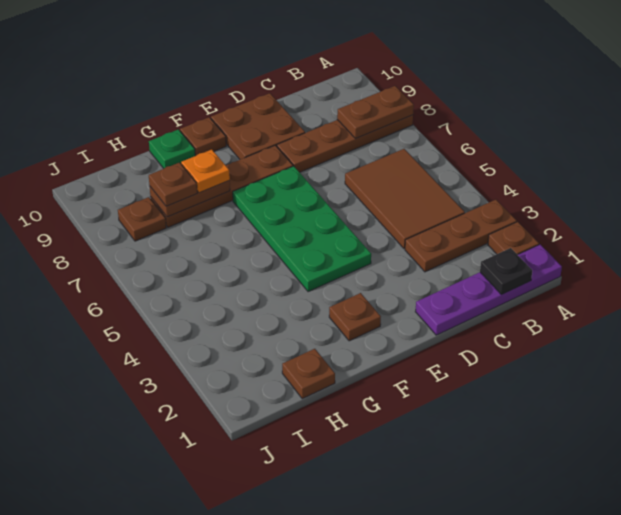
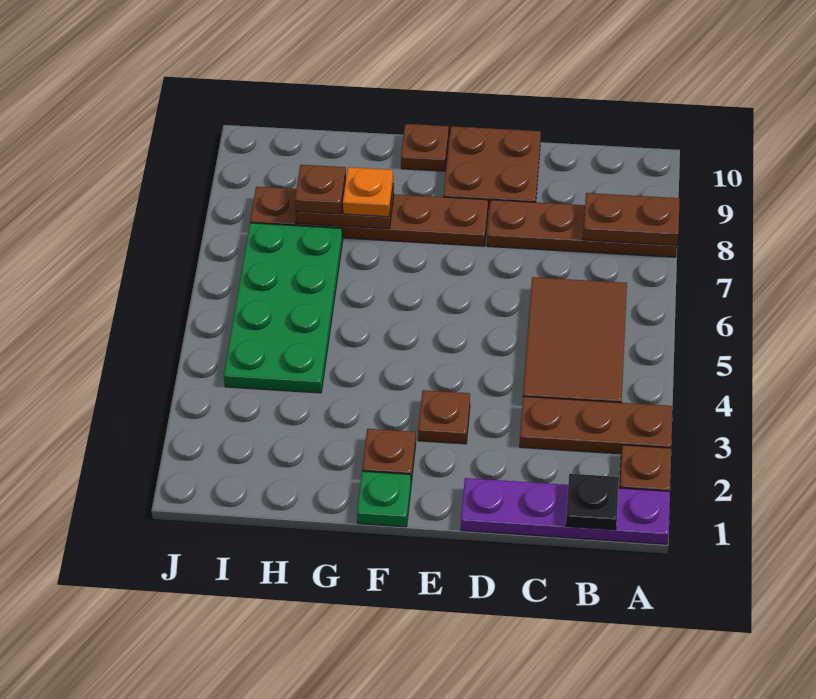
green plate E4:F7 level 1 -> green plate H4:I7 level 1
green plate G10 level 1 -> green plate F1 level 1
brown plate H1 level 1 -> brown plate E3 level 1

